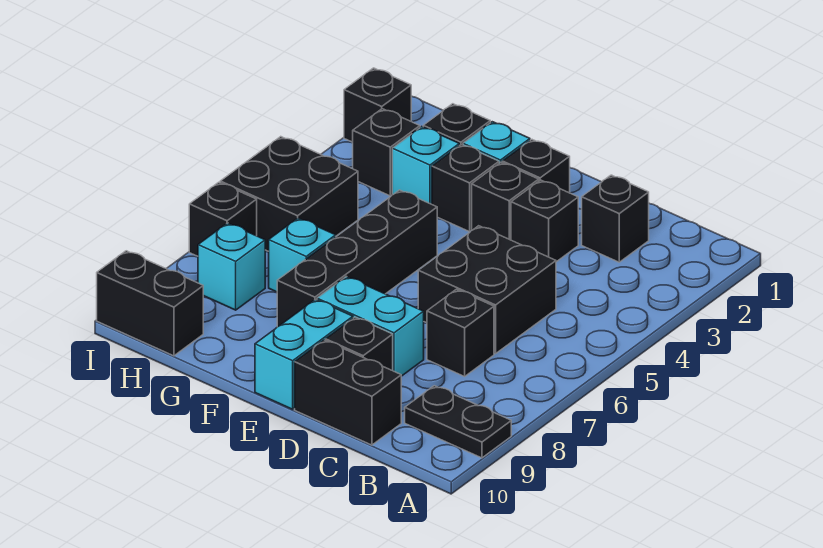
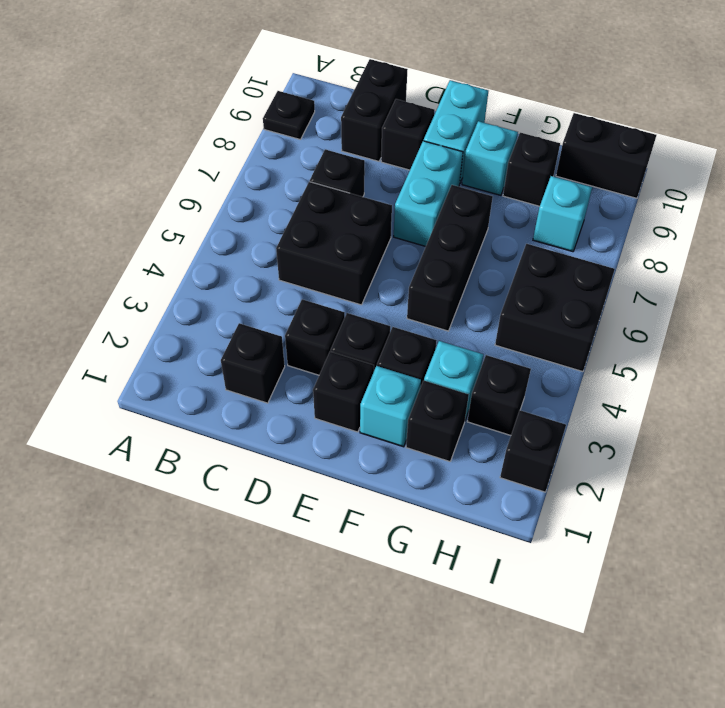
black plate A9:B9 level 1 -> black plate A9 level 1
black brick C10:D10 level 1 -> black brick C9:C10 level 1
cyan brick D8:E8 level 1 -> cyan brick E7:E8 level 1
black brick F5:F8 level 1 -> black brick F5:F7 level 1
cyan brick G7 level 1 -> cyan brick F9 level 1
black brick I7 level 1 -> black brick G9 level 1

